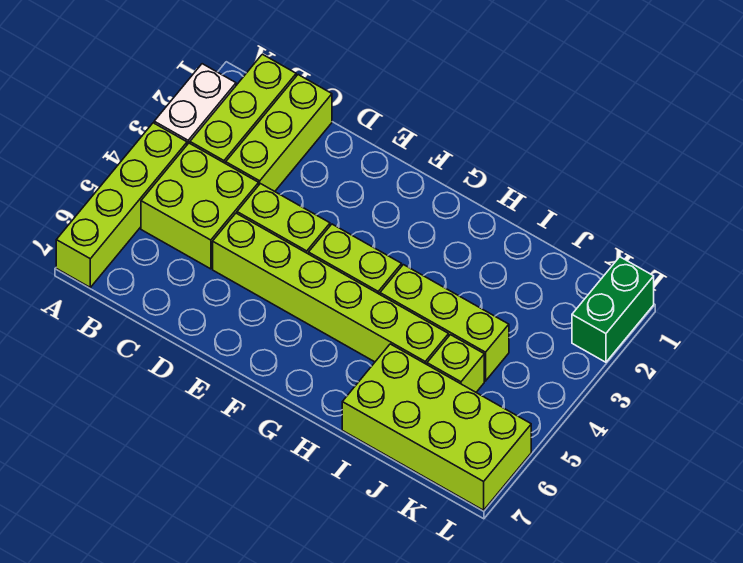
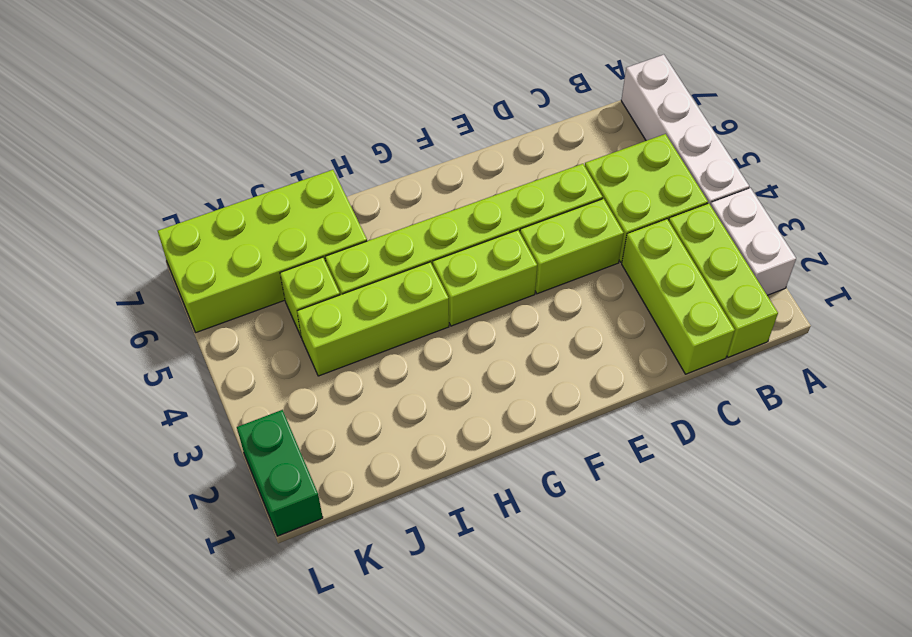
lime brick A4:A7 level 1 -> white brick A4:A7 level 1

